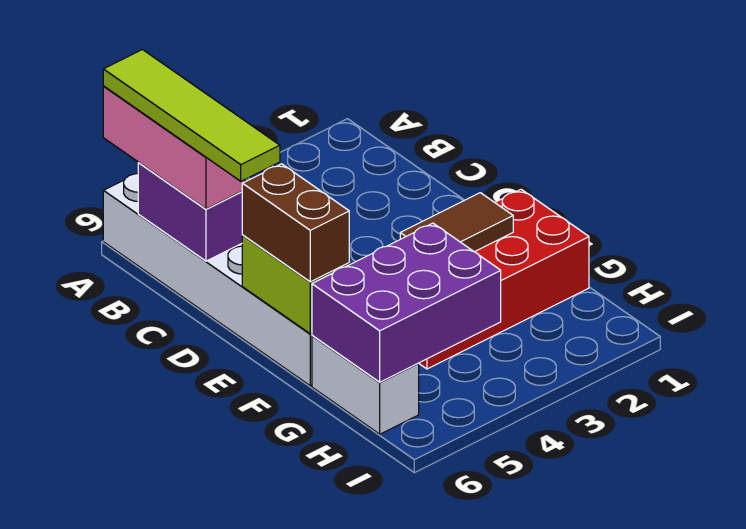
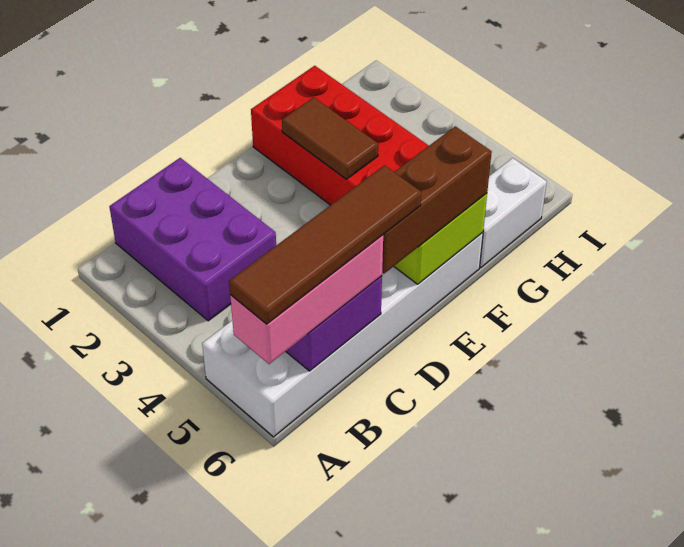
lime tile A6:D6 level 4 -> brown tile A6:D6 level 4
brown brick E6:F6 level 3 -> brown brick D6:F6 level 3
purple brick G4:H6 level 2 -> purple brick B1:C3 level 1

